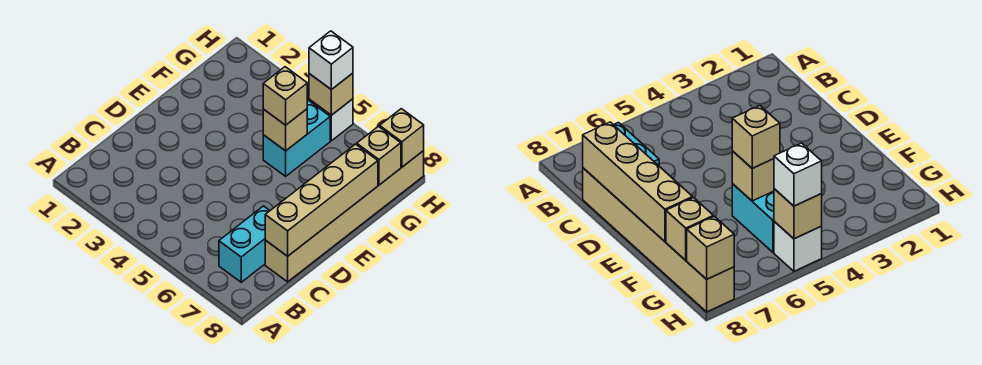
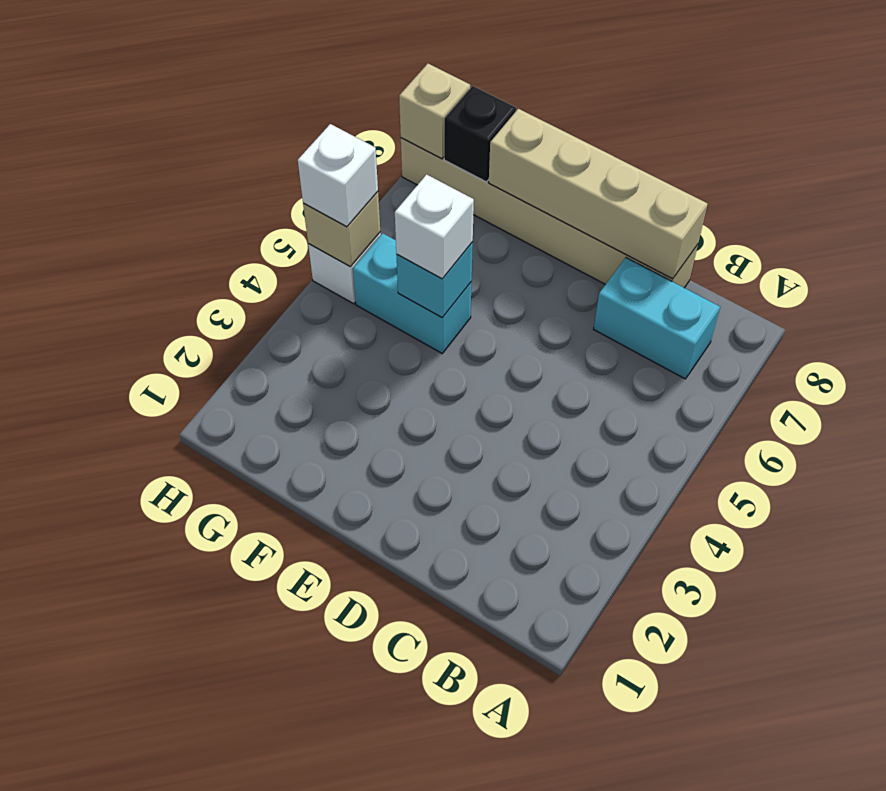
tan brick F5 level 2 -> cyan brick F5 level 2
tan brick F5 level 3 -> white brick F5 level 3
tan brick G8 level 2 -> black brick G8 level 2

